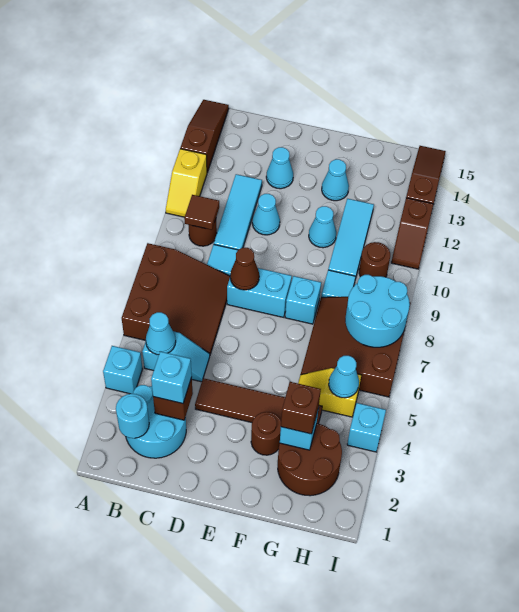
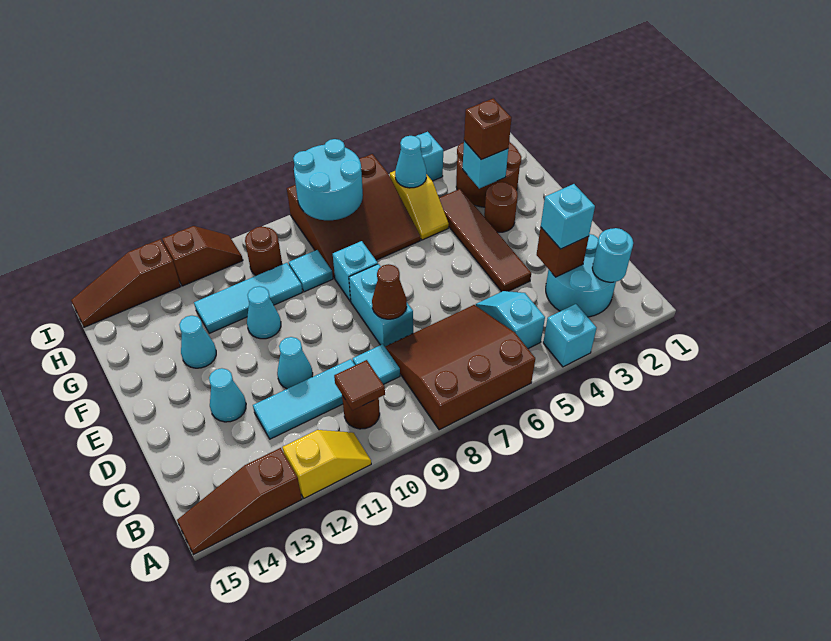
cyan cone B5 level 2 -> none

